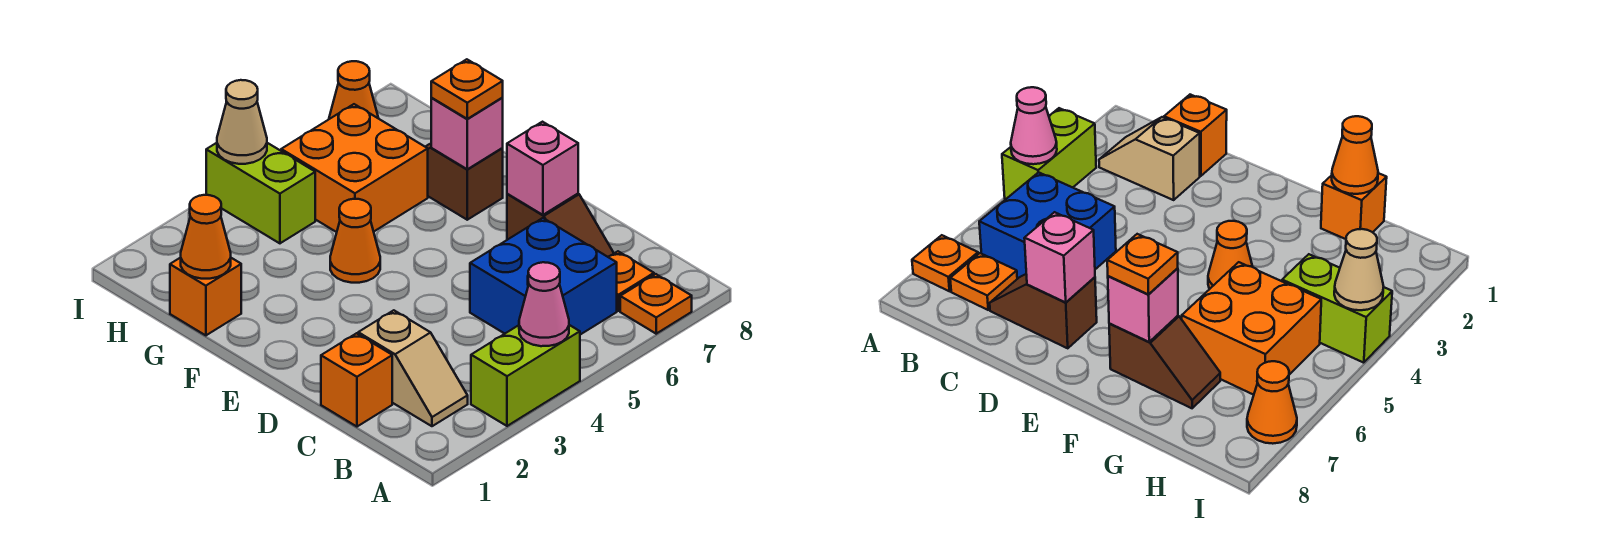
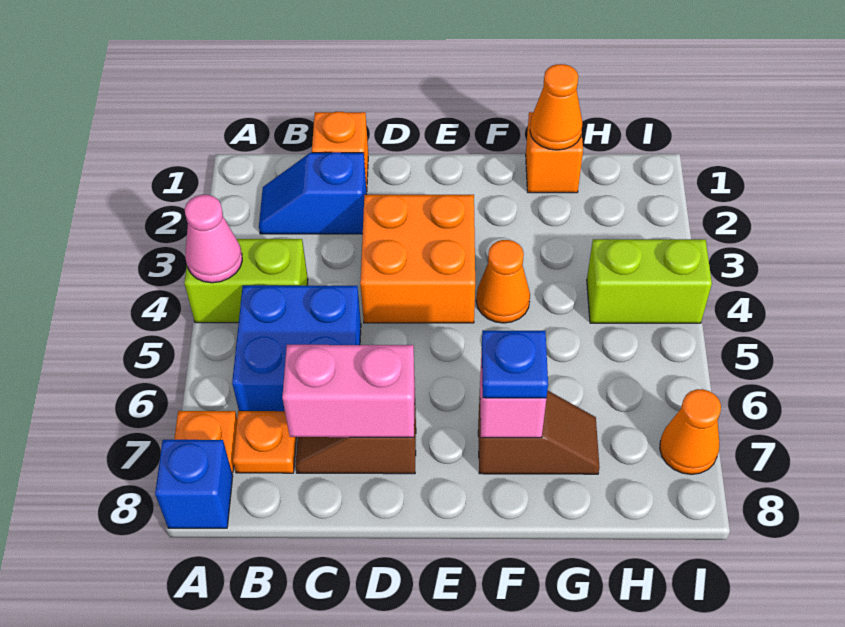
lime brick A3:A4 level 1 -> lime brick A4:B4 level 1
none -> blue brick A8 level 1
tan slope B2:C2 level 1 top C -> blue slope B2:C2 level 1 top C
pink brick D7 level 2 -> pink brick C7:D7 level 2
orange plate F7 level 3 -> blue plate F7 level 3
orange brick G5:H6 level 1 -> orange brick D3:E4 level 1
tan cone I4 level 2 -> none

